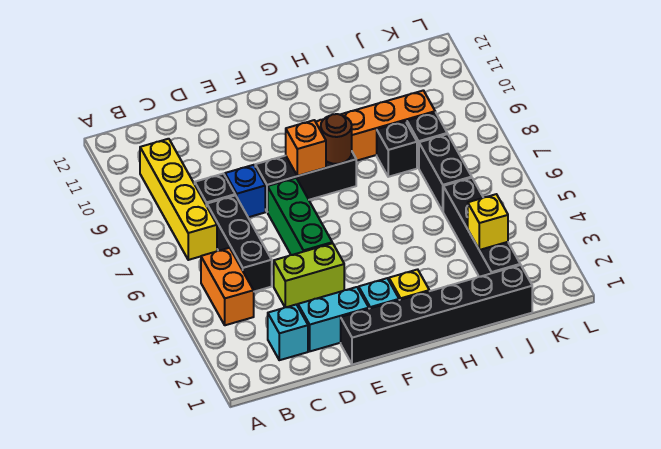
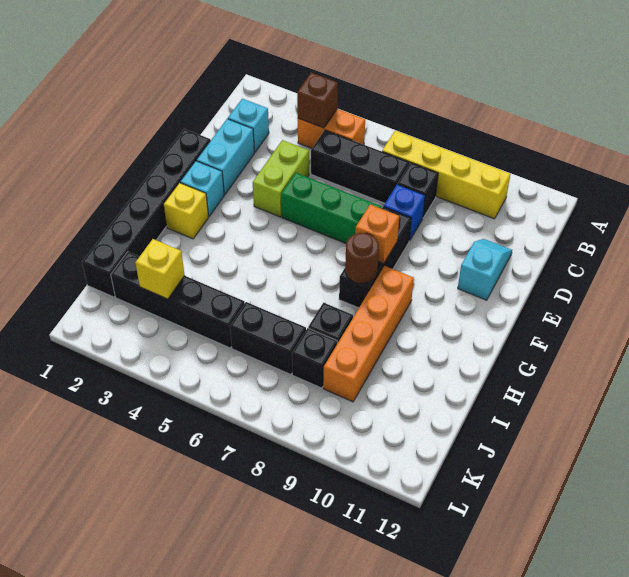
none -> brown brick B4 level 2
none -> cyan slope D11:E11 level 1 top E

